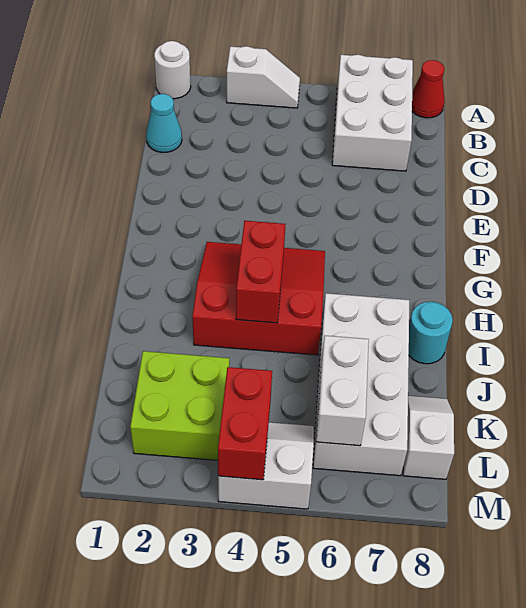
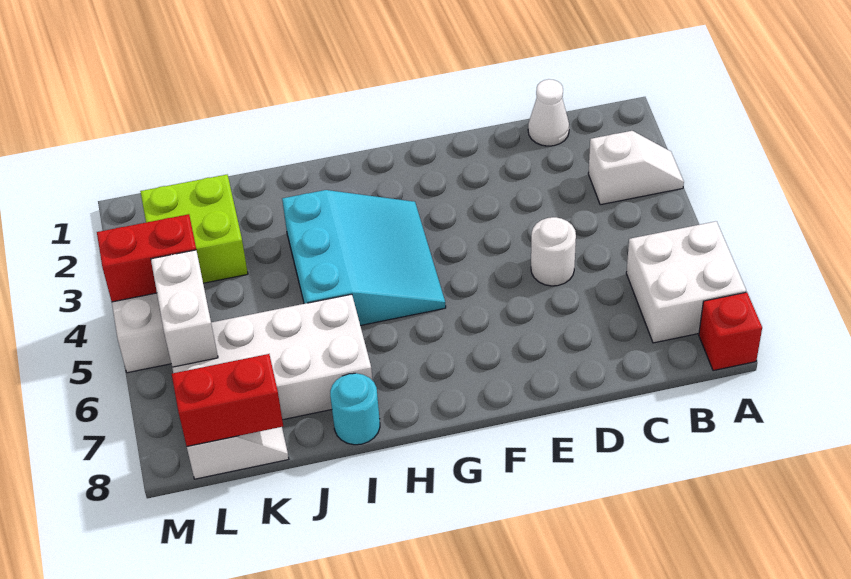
white round brick A1 level 1 -> white round brick D5 level 1
white slope A3:A4 level 1 top 3 -> white slope A3:B3 level 1 top B
white brick A6:C7 level 1 -> white brick A6:B7 level 1
red cone A8 level 1 -> red brick A8 level 1
cyan cone C1 level 1 -> white cone C1 level 1
red slope G3:I5 level 1 top I -> cyan slope G3:I5 level 1 top I
red brick H4:I4 level 2 -> red brick K8:L8 level 2
white brick K6:L6 level 2 -> white brick L5:L6 level 2

